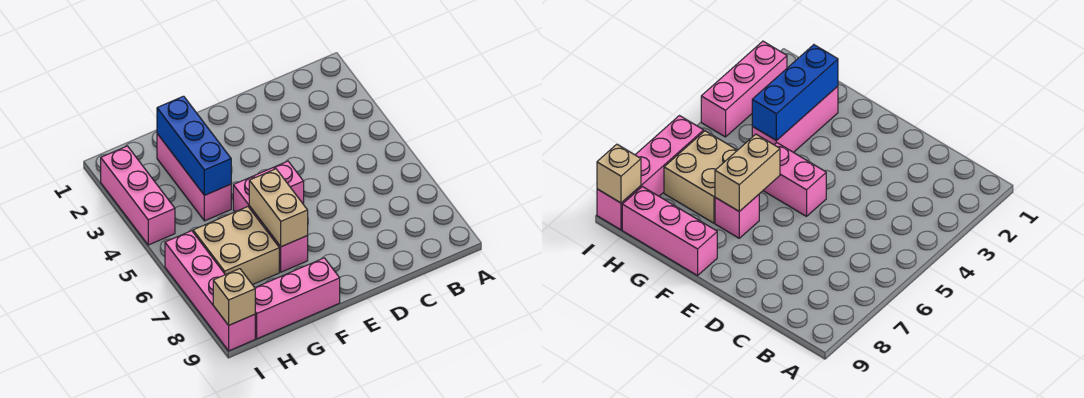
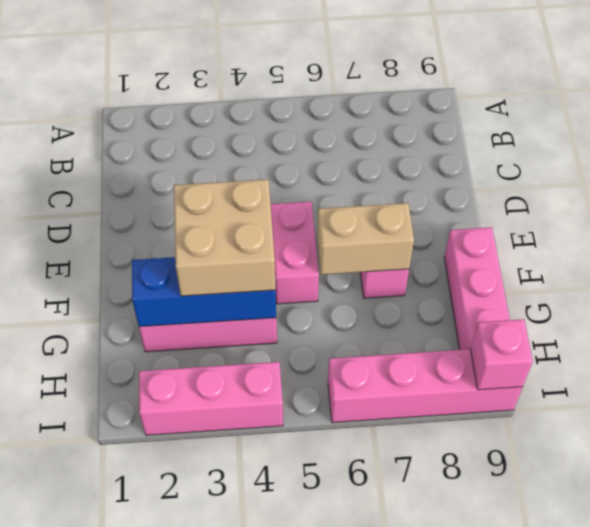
tan brick G6:H7 level 1 -> tan brick F3:G4 level 3
tan brick I9 level 2 -> pink brick I9 level 2

